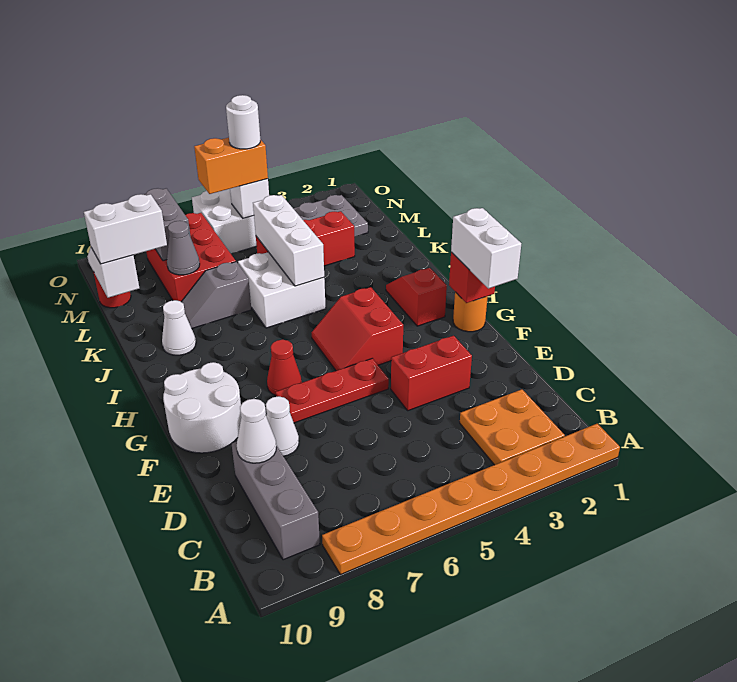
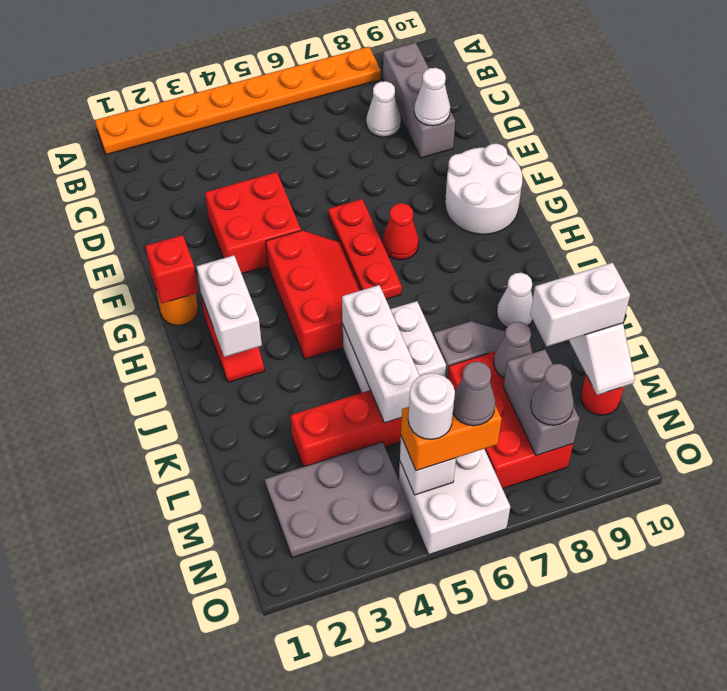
orange plate B2:C3 level 1 -> none
red brick E3:E4 level 1 -> red brick E3:F4 level 1
white cone E8 level 1 -> white cone C8 level 1
white brick F1:G1 level 3 -> white brick H2:I2 level 2
red plate F5:F7 level 1 -> red plate F6:H6 level 1
red slope G4:H5 level 1 top 4 -> red slope G4:I5 level 1 top 4
none -> grey cone N6 level 4
none -> grey cone N8 level 3

